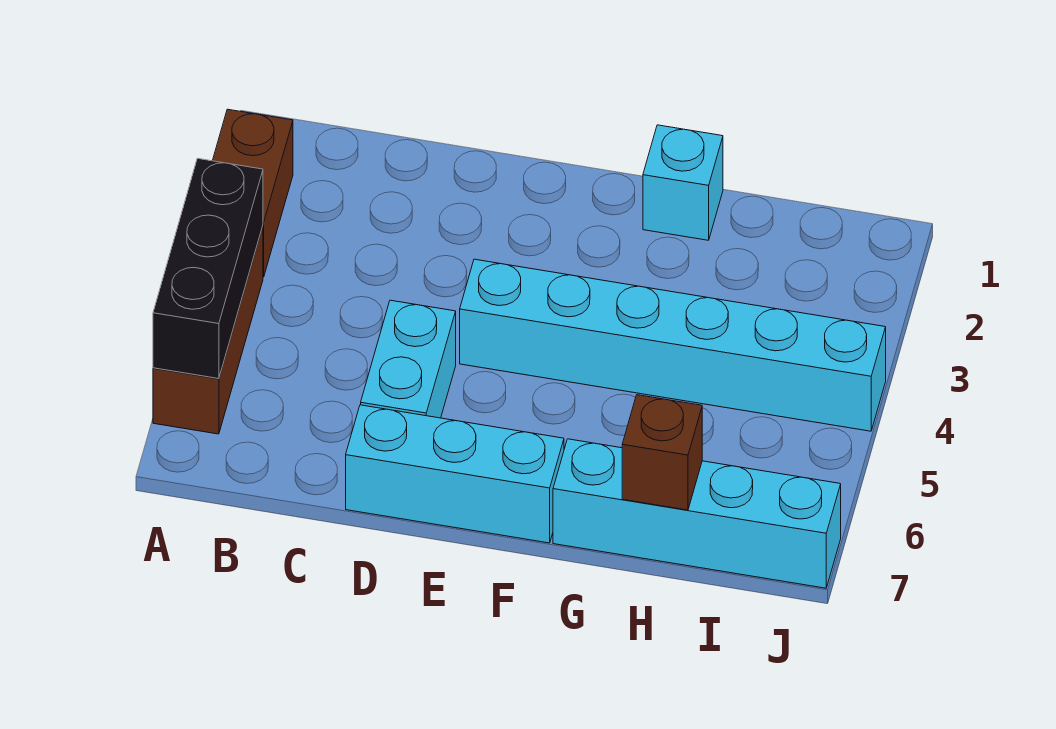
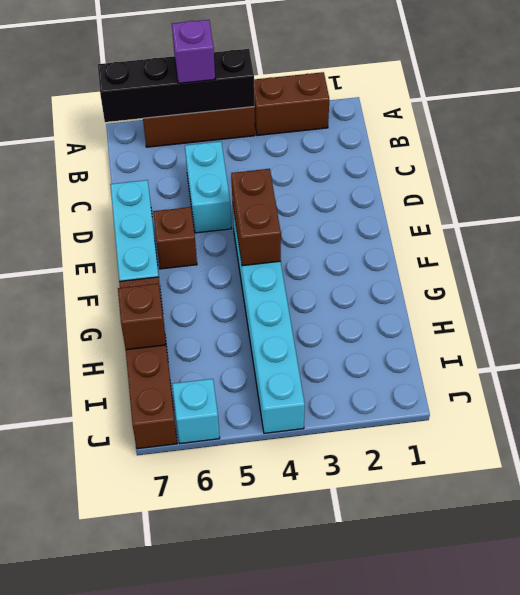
black brick A4:A6 level 2 -> black brick A4:A7 level 2
none -> purple brick A5 level 3
cyan brick D5:D6 level 1 -> cyan brick C5:D5 level 1
none -> brown brick E4:F4 level 2
none -> brown brick E6 level 1
cyan brick G1 level 1 -> cyan brick J6 level 1
cyan brick G7:J7 level 1 -> brown brick G7:J7 level 1

